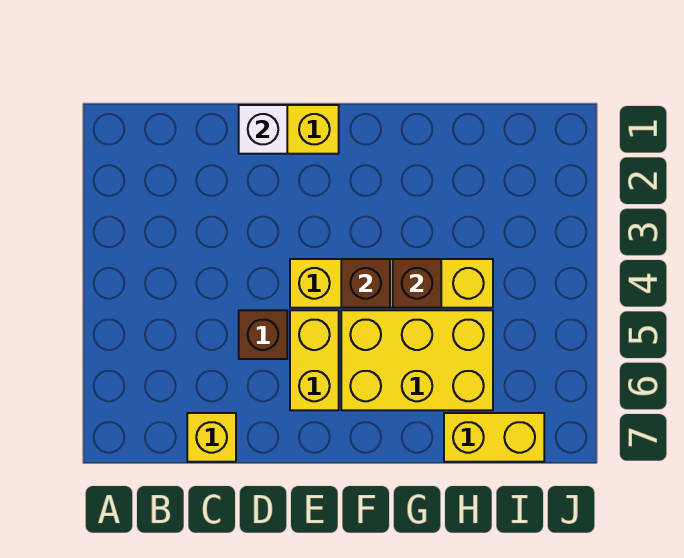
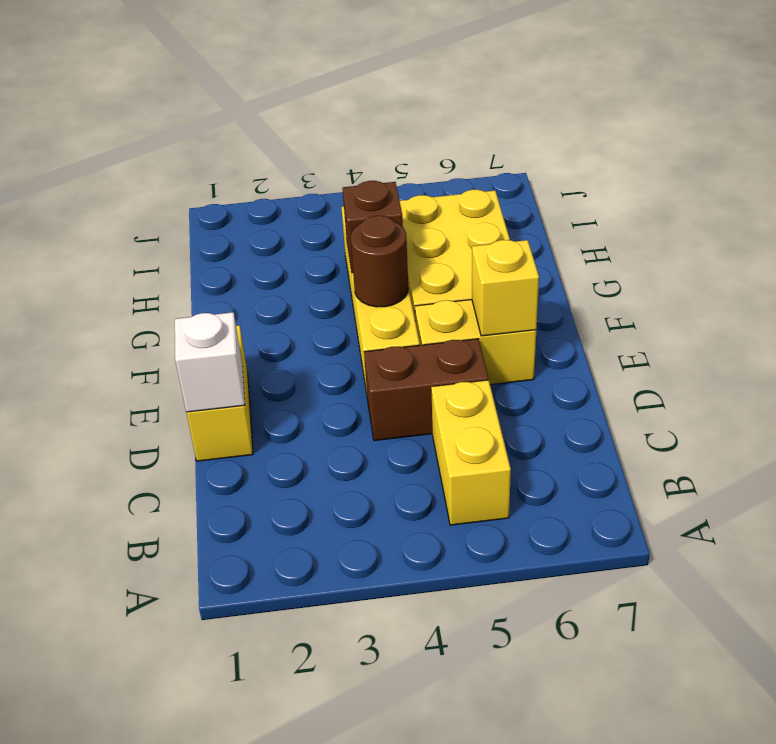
yellow brick C7 level 1 -> yellow brick E6 level 2
brown brick D5 level 1 -> brown brick D4:D5 level 1
brown brick F4 level 2 -> brown round brick F4 level 2
yellow brick H7:I7 level 1 -> yellow brick B5:C5 level 1

